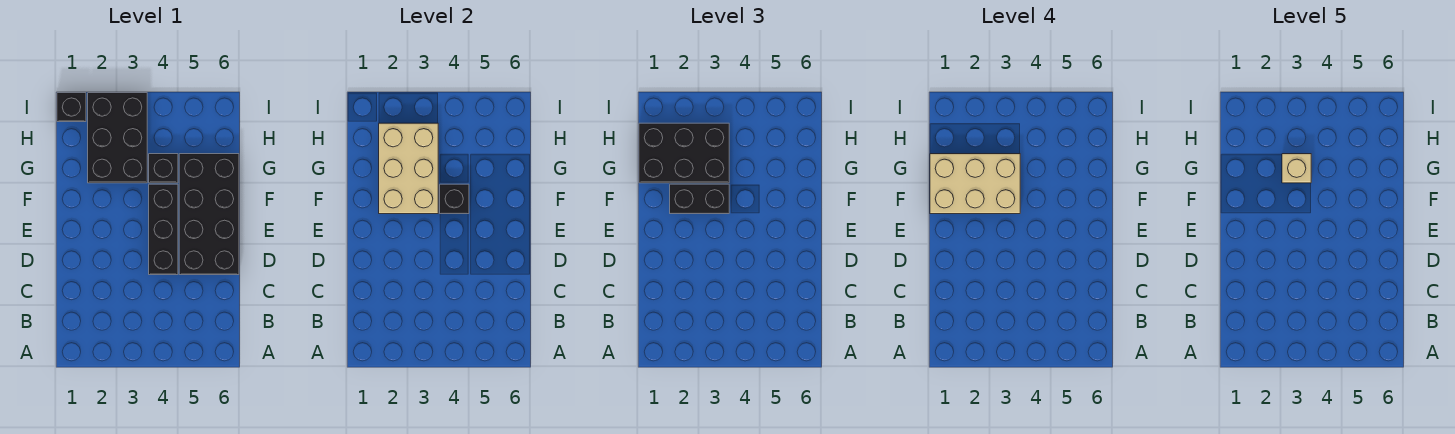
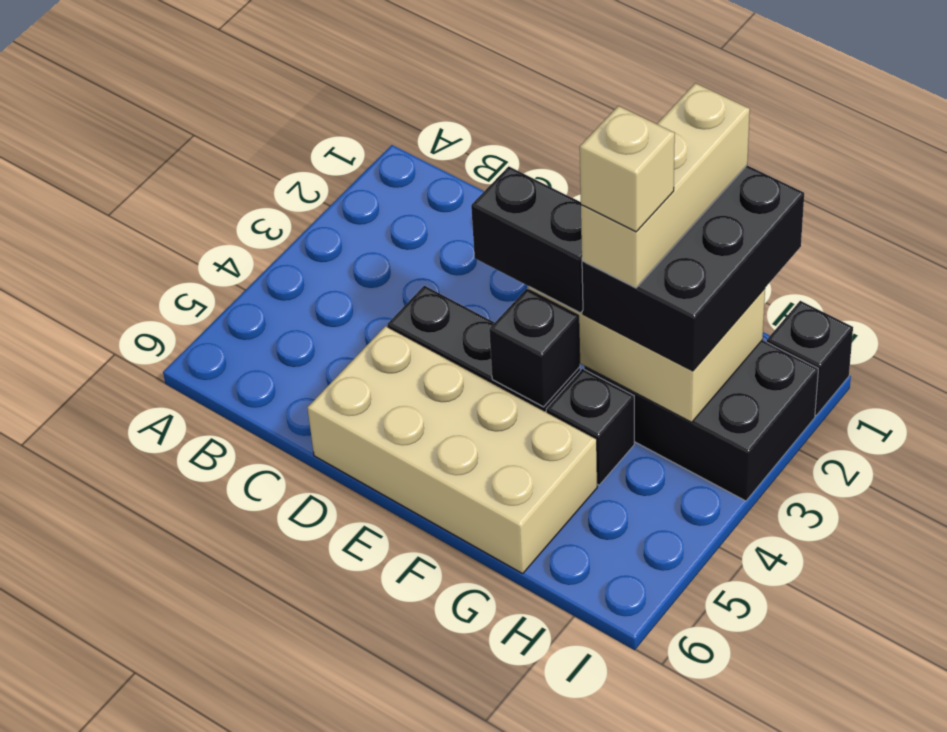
black brick D5:G6 level 1 -> tan brick D5:G6 level 1
tan brick F1:G3 level 4 -> tan brick G1:G3 level 4
black brick F2:F3 level 3 -> black brick E3:F3 level 3

